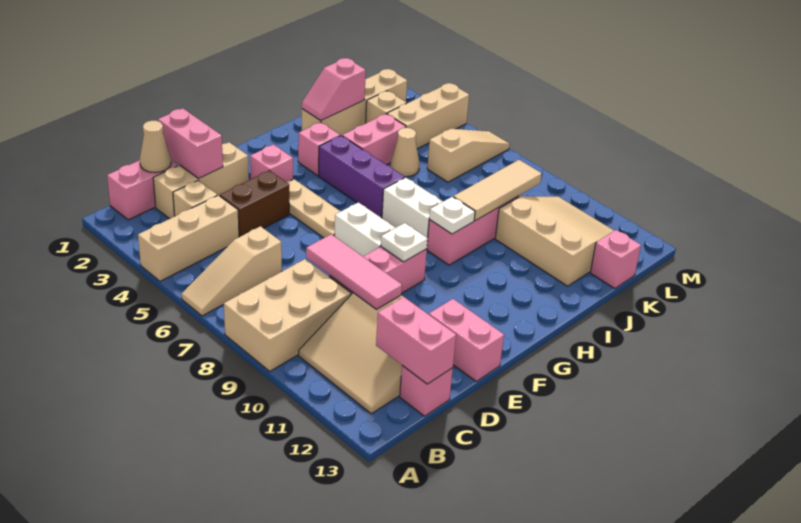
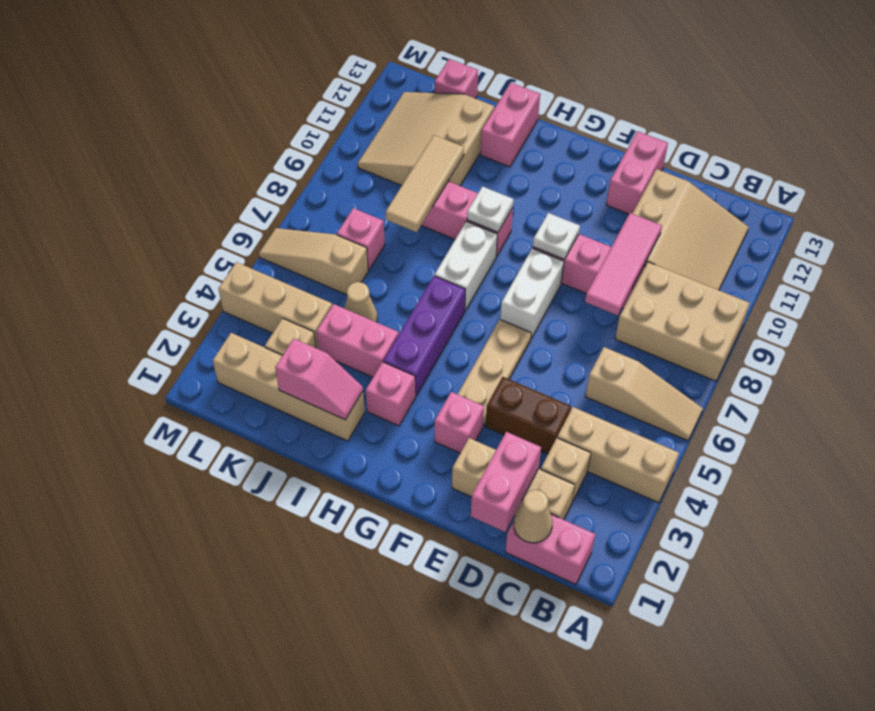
pink brick C12:C13 level 2 -> pink brick I12:I13 level 1
pink brick C13 level 1 -> pink brick K7 level 1
tan tile I9:K9 level 2 -> tan tile J8:J10 level 2

